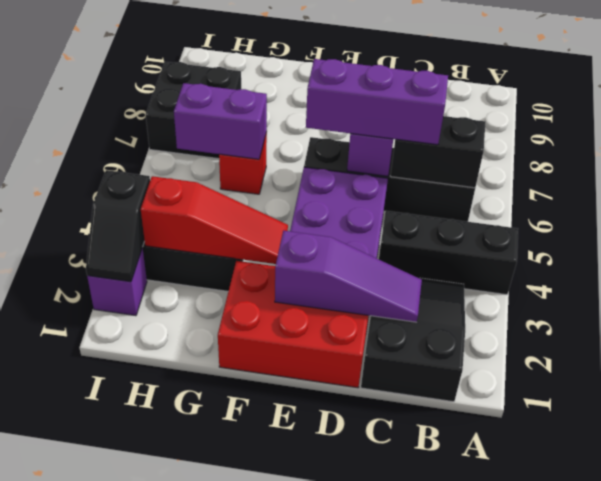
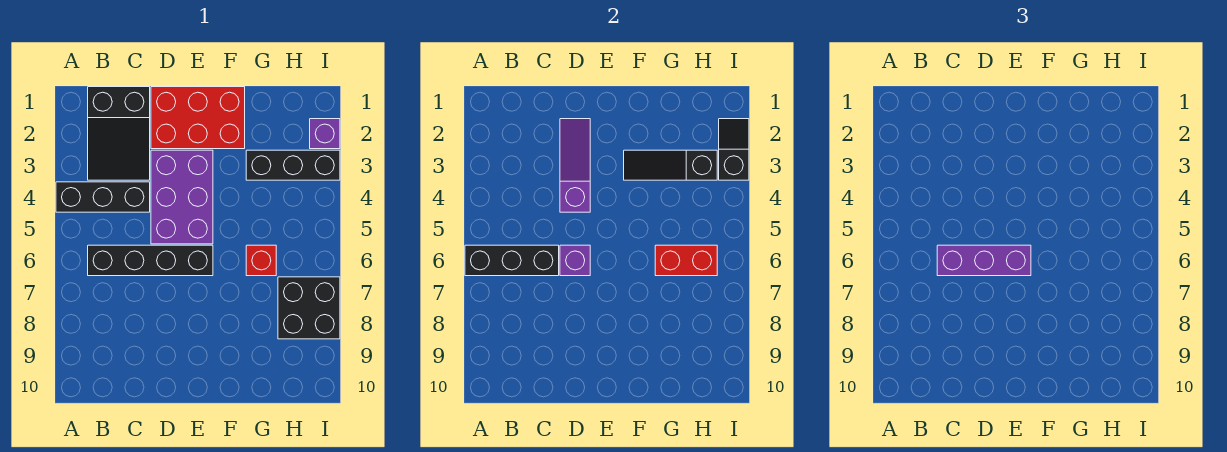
black brick B6:C6 level 2 -> black brick A6:C6 level 2
purple slope C2:E2 level 2 top E -> purple slope D2:D4 level 2 top 4
red slope F3:H3 level 2 top H -> black slope F3:H3 level 2 top H
purple brick G6:H6 level 2 -> red brick G6:H6 level 2

